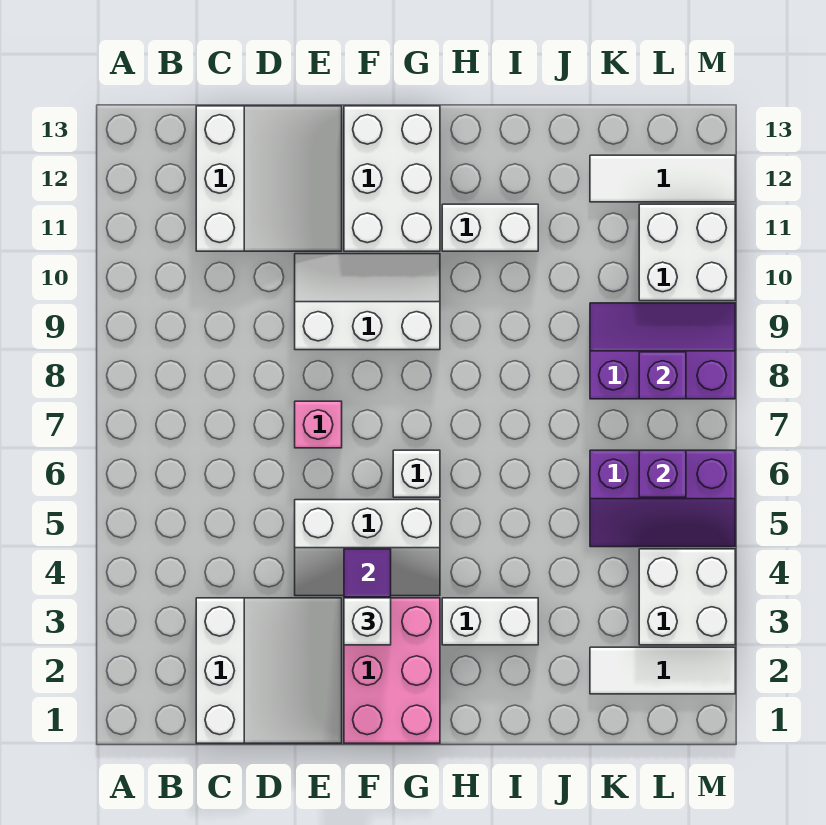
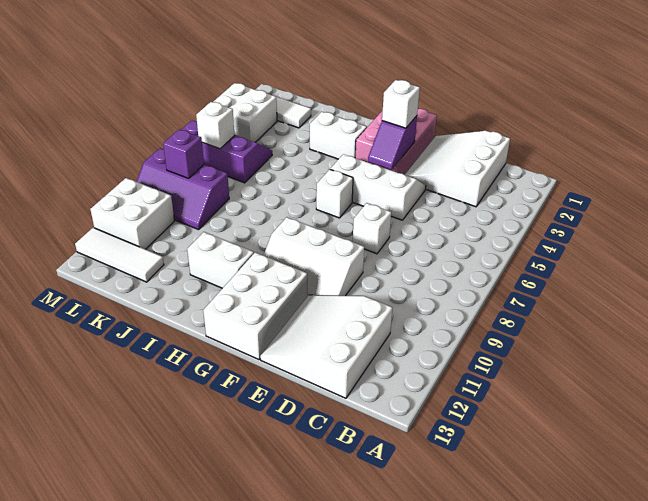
pink brick E7 level 1 -> white brick E7 level 1
purple brick L6 level 2 -> white brick L6 level 2

